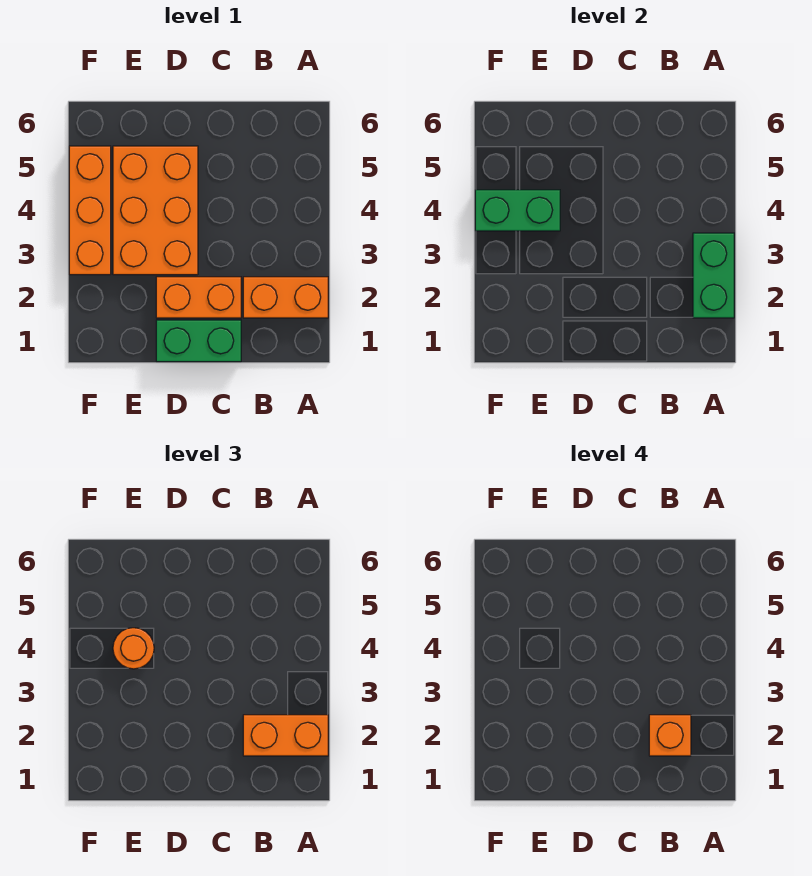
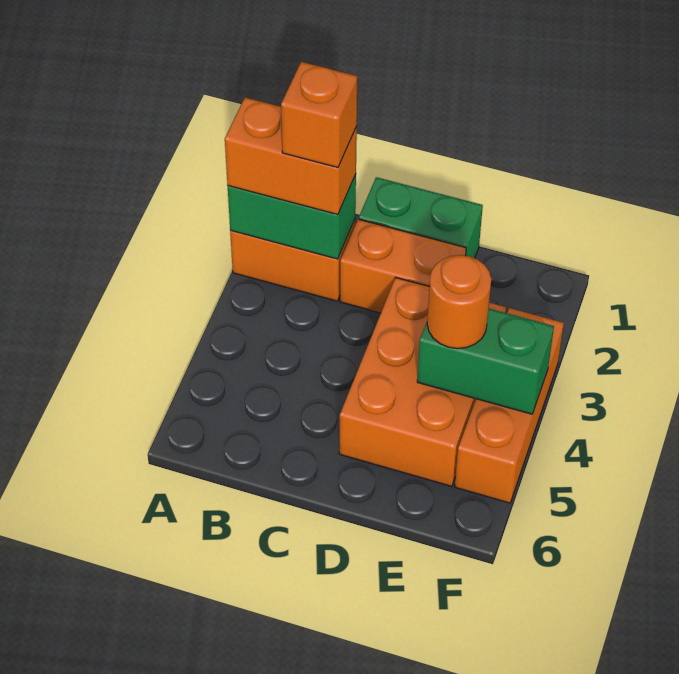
green brick A2:A3 level 2 -> green brick A2:B2 level 2

